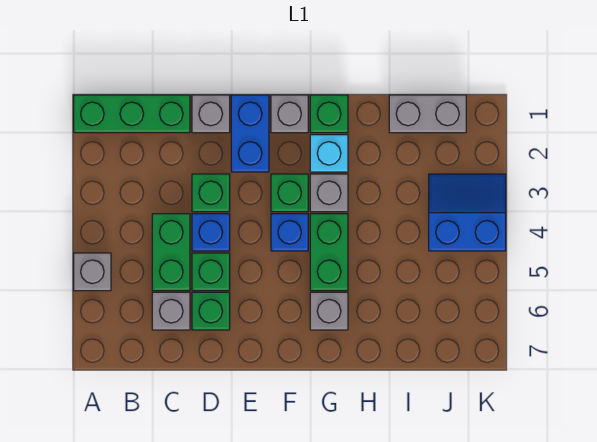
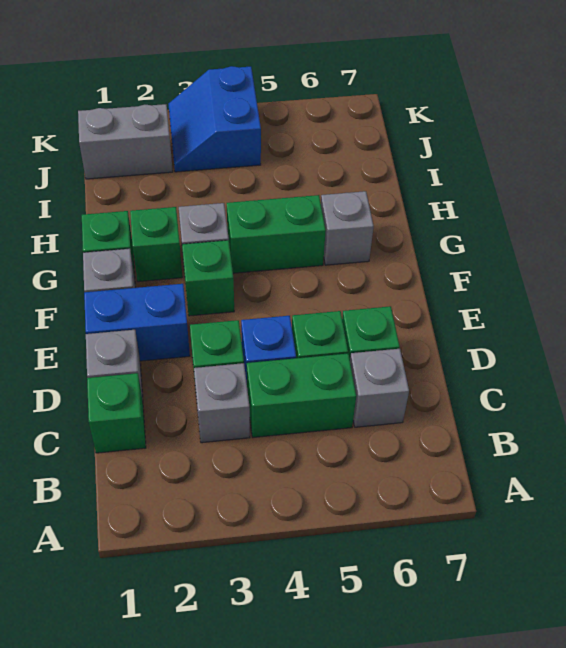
green brick A1:C1 level 1 -> green brick C1 level 1
grey brick A5 level 1 -> grey brick C3 level 1
blue brick F4 level 1 -> none
cyan brick G2 level 1 -> green brick G2 level 1
grey brick I1:J1 level 1 -> grey brick J1:J2 level 1

